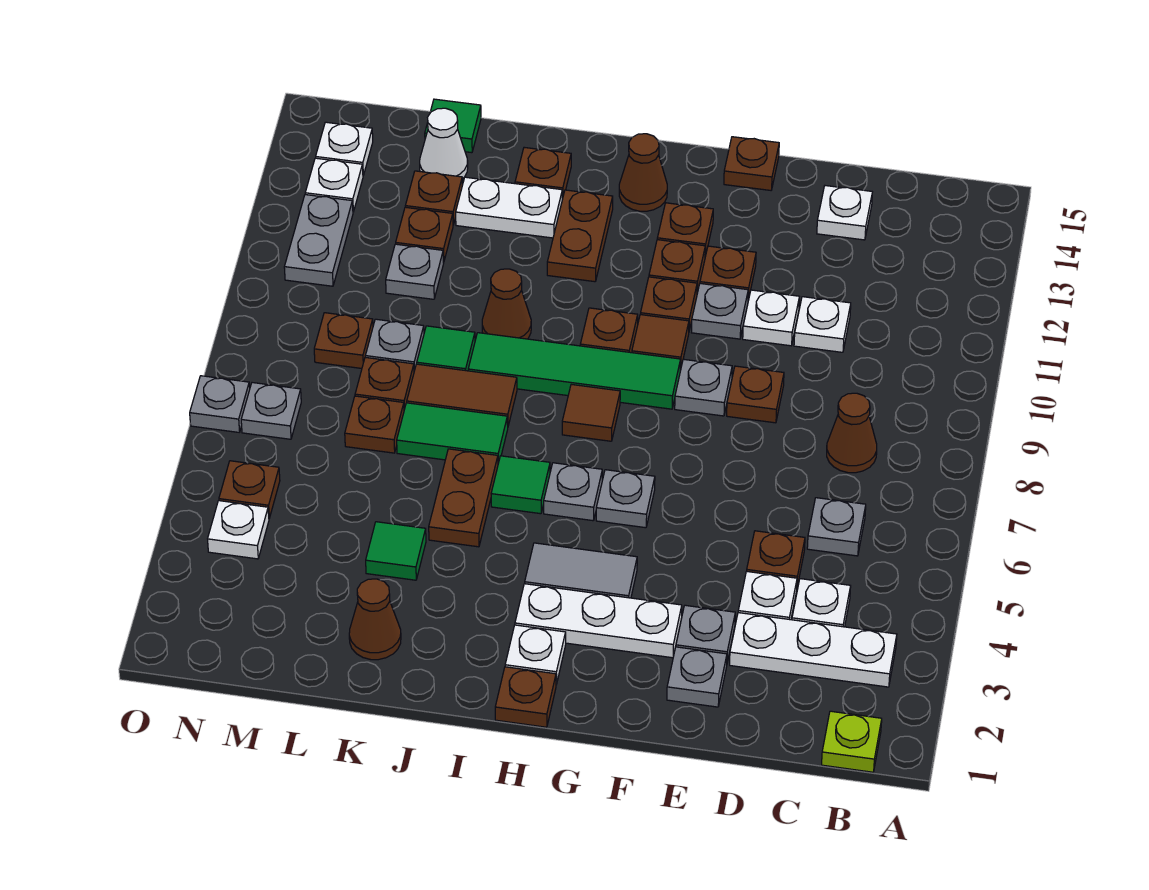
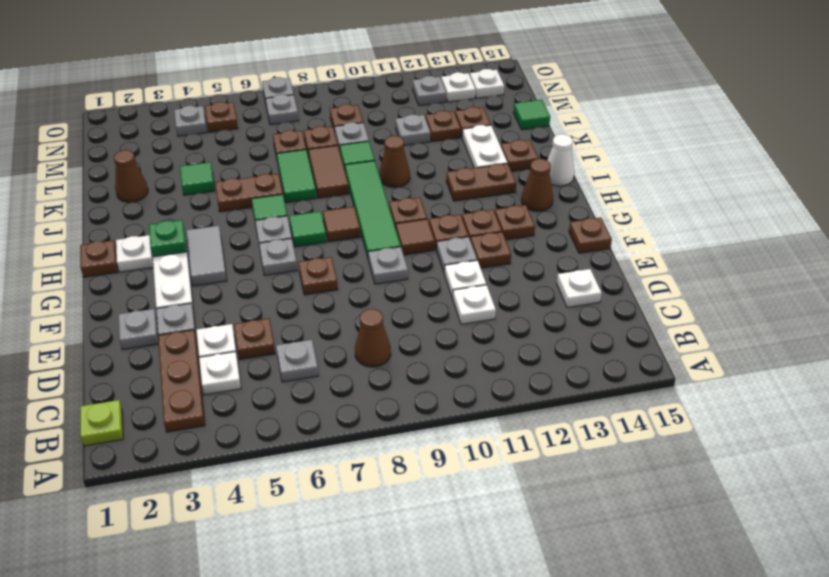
white plate B3:D3 level 1 -> brown plate B3:D3 level 1
brown plate E9 level 1 -> brown plate F7 level 1
none -> green plate H3 level 2
none -> green tile H7 level 1
white cone L14 level 1 -> white cone I15 level 1
white plate N4 level 1 -> grey plate N4 level 1
grey plate N11:N12 level 1 -> grey plate N12 level 1

